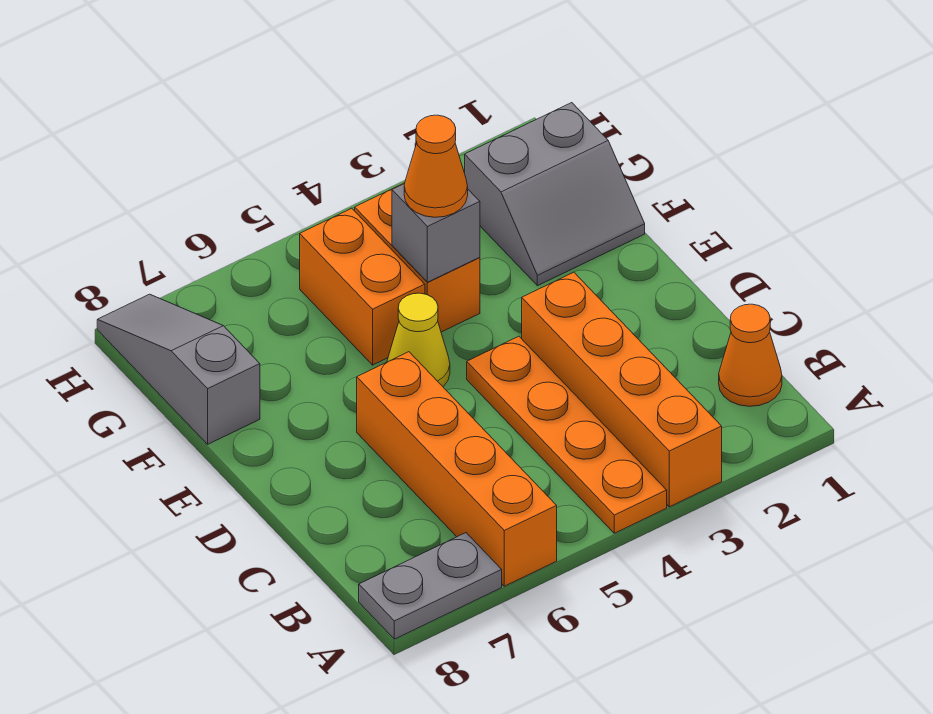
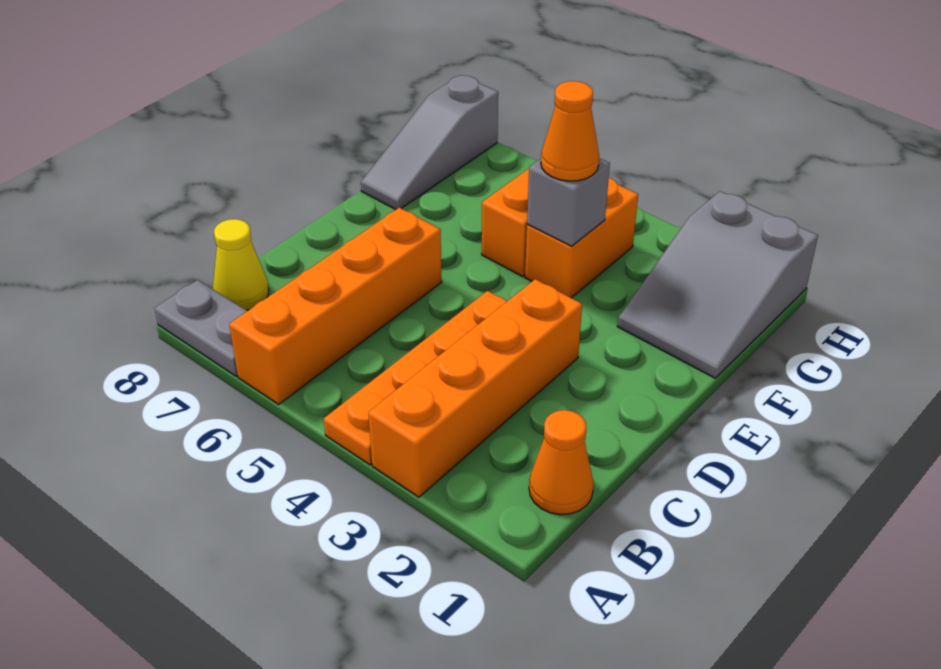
yellow cone E5 level 1 -> yellow cone B8 level 1
grey slope F1:G2 level 1 top G -> grey slope F1:H2 level 1 top H
grey slope F8:H8 level 1 top F -> grey slope F8:H8 level 1 top H

